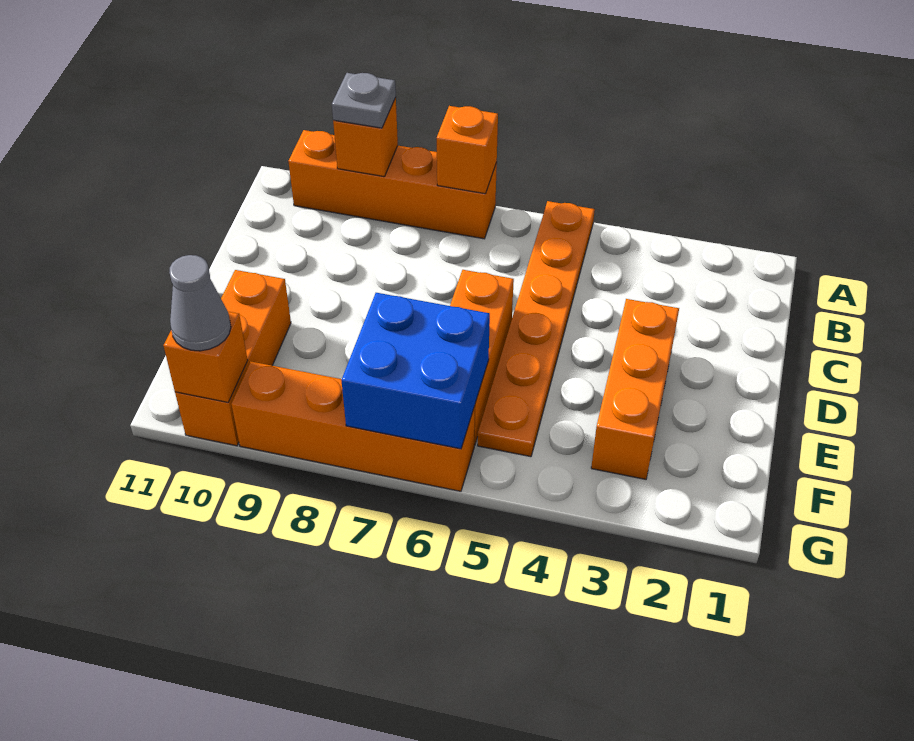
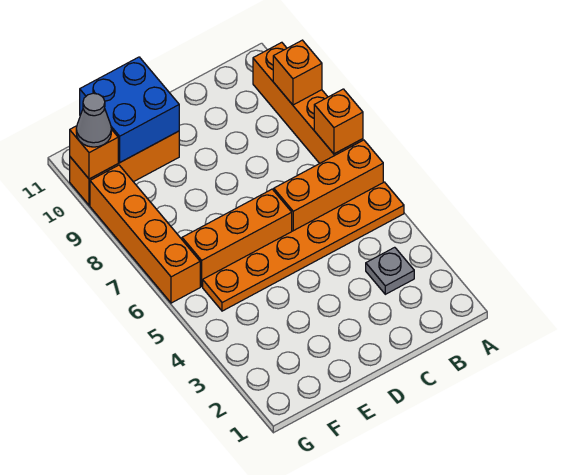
grey plate A9 level 3 -> grey plate B3 level 1
orange brick D3:F3 level 1 -> orange brick A6:C6 level 1
blue brick F6:G7 level 2 -> blue brick E10:F11 level 2

